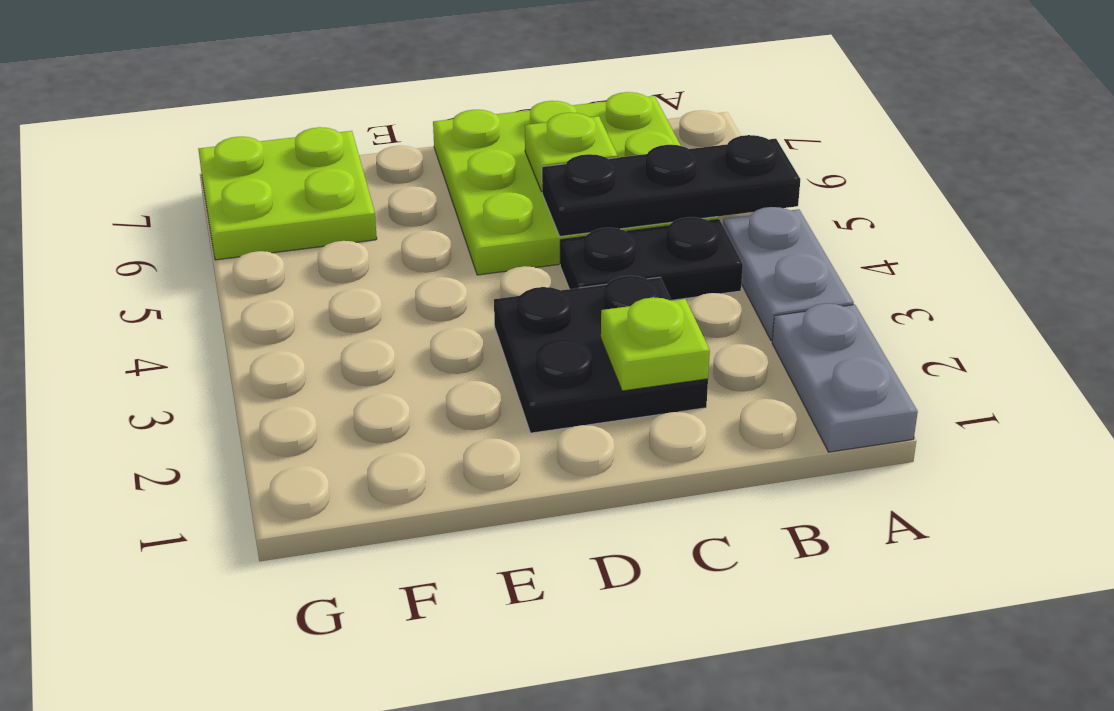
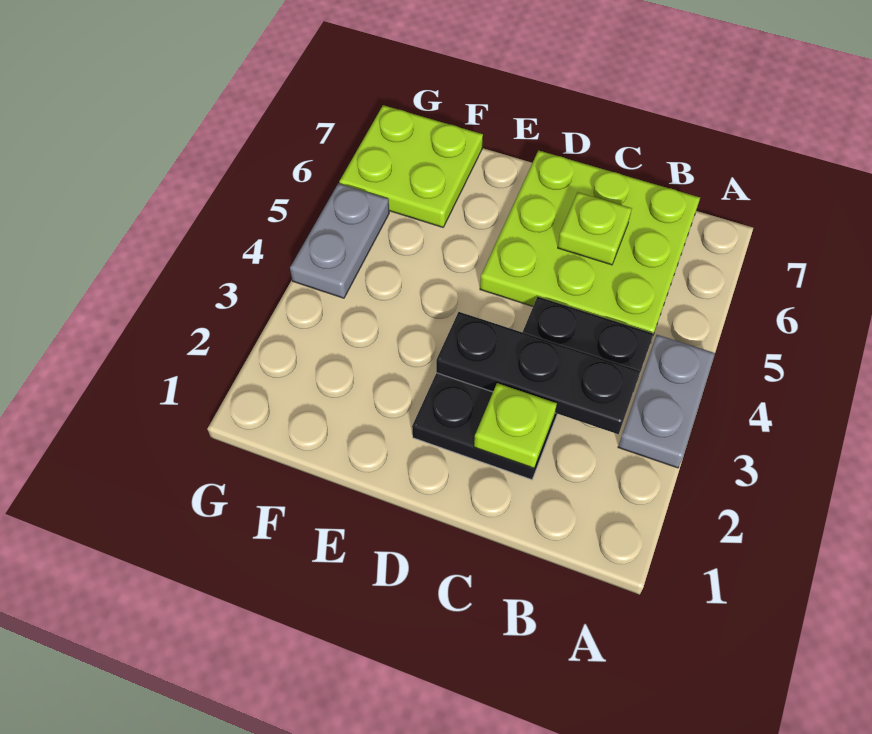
grey plate A1:A2 level 1 -> grey plate G4:G5 level 1
black plate A5:C5 level 2 -> black plate B3:D3 level 2

